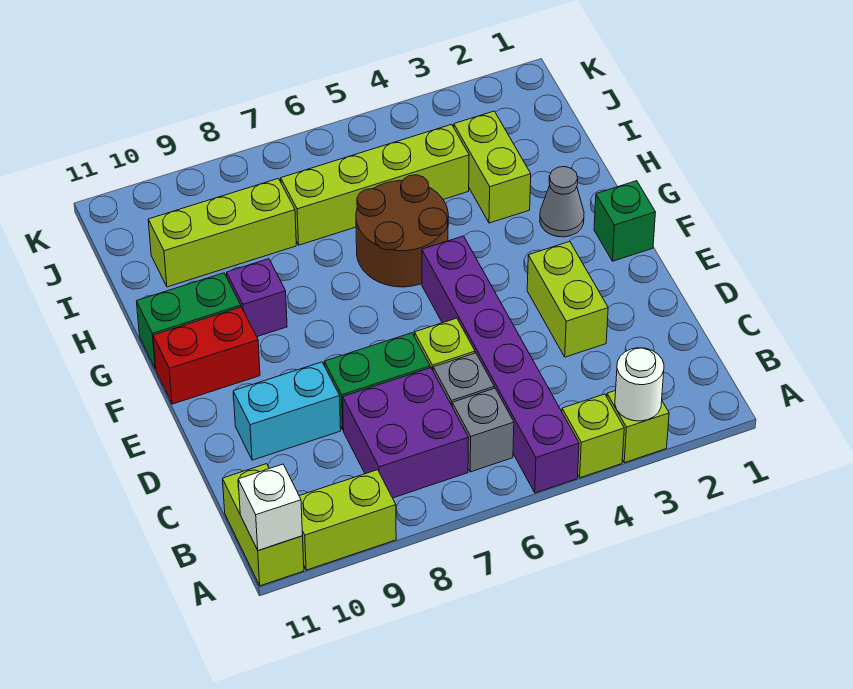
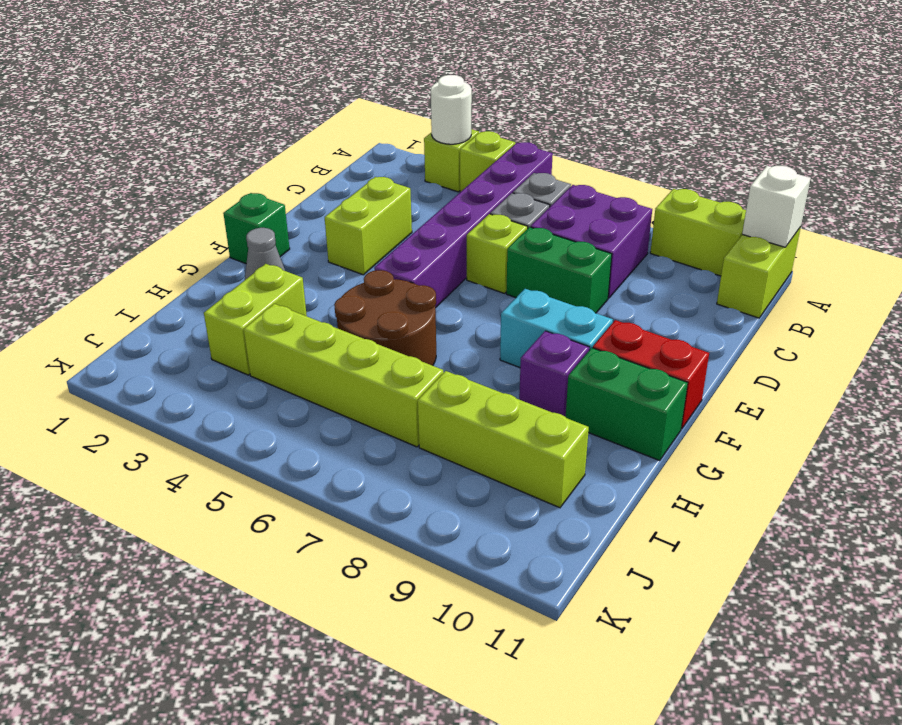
cyan brick D9:D10 level 1 -> cyan brick F8:F9 level 1

